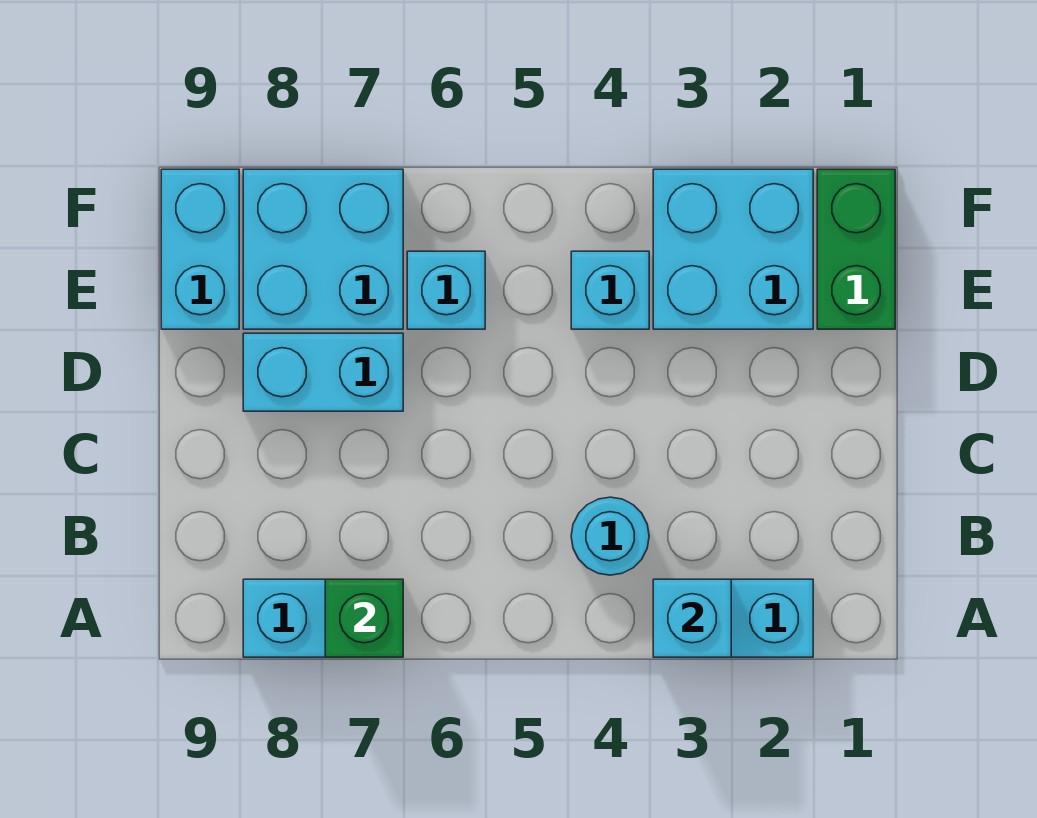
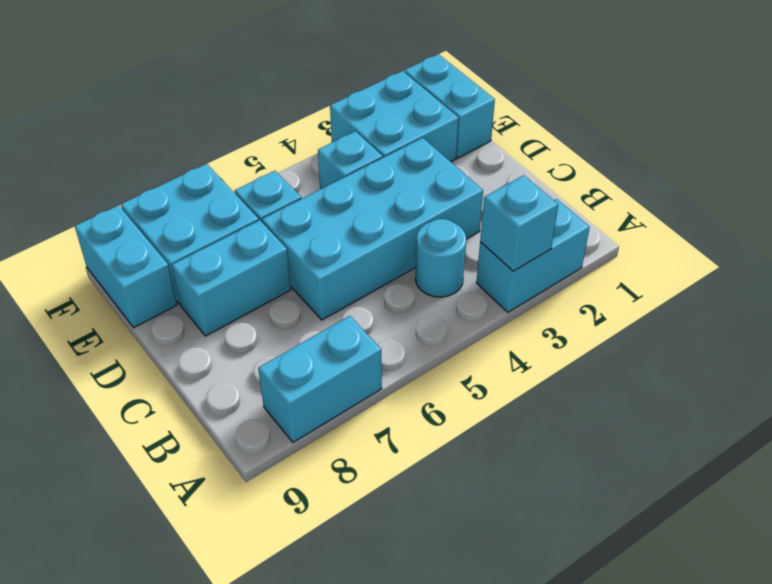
green brick A7 level 2 -> none
none -> cyan brick C3:D6 level 1
green brick E1:F1 level 1 -> cyan brick E1:F1 level 1

